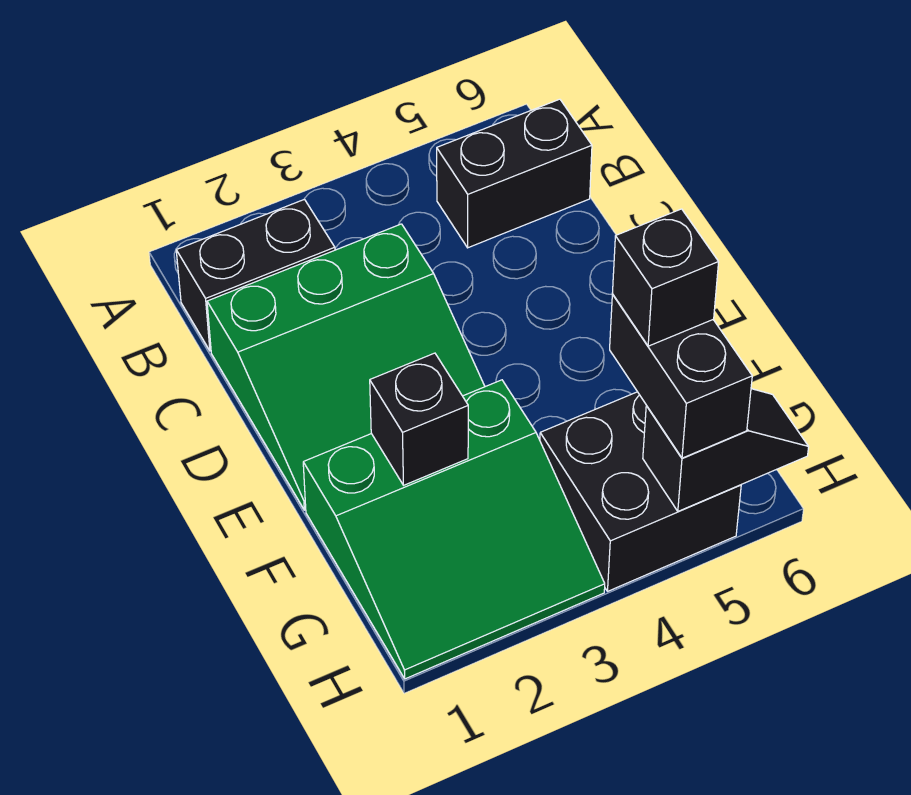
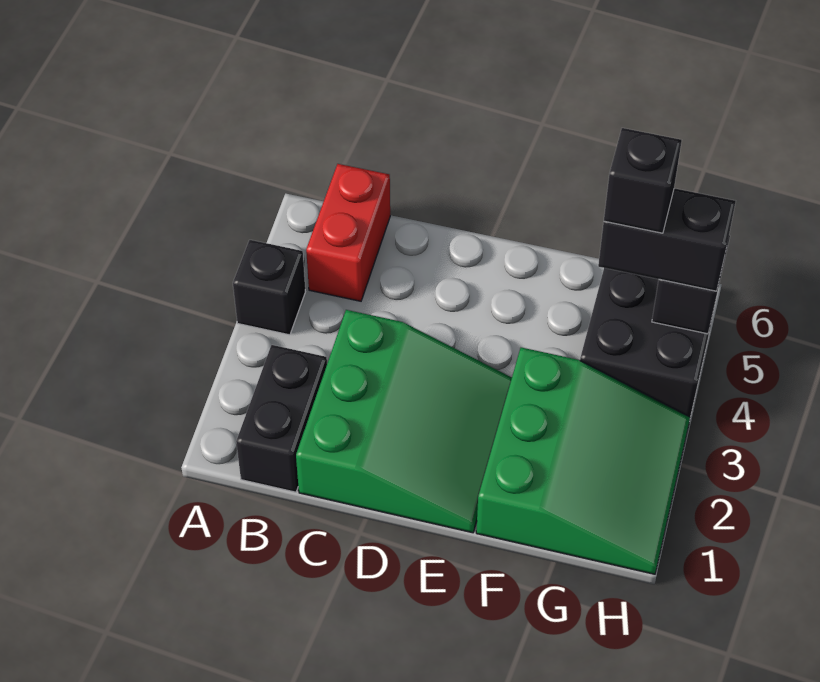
black brick B5:B6 level 1 -> red brick B5:B6 level 1
black brick F2 level 2 -> black brick A4 level 1

